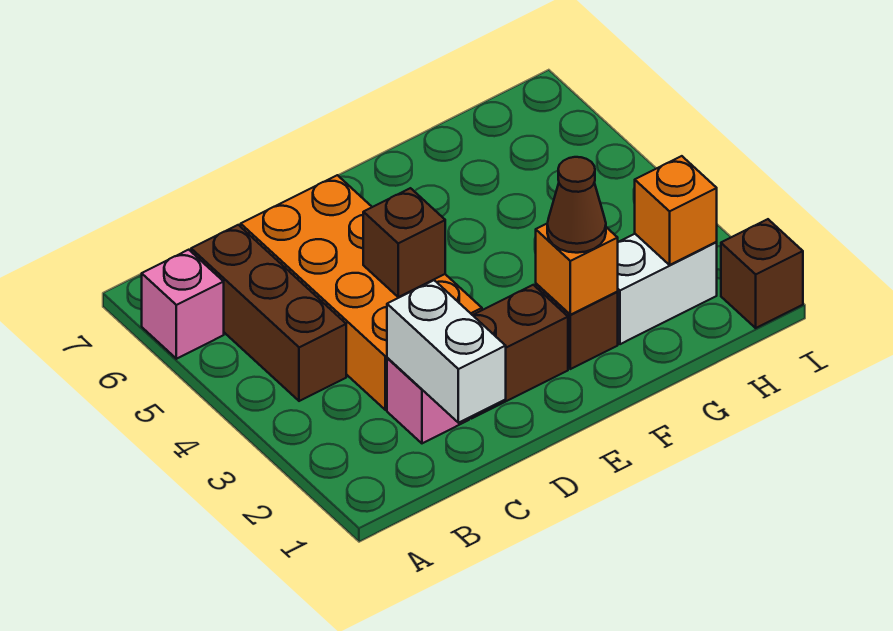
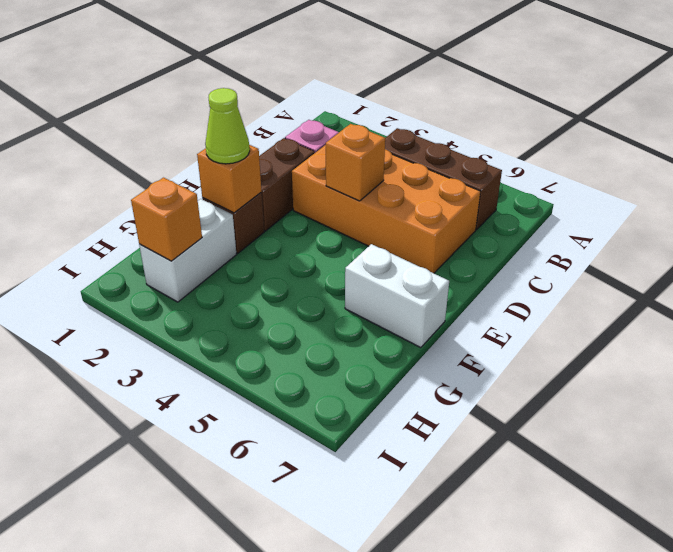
pink brick A6 level 1 -> none
white brick C1:C2 level 2 -> white brick F6:F7 level 1
brown brick D4 level 2 -> orange brick D4 level 2
brown cone F2 level 3 -> lime cone F2 level 3
brown brick I1 level 1 -> none

